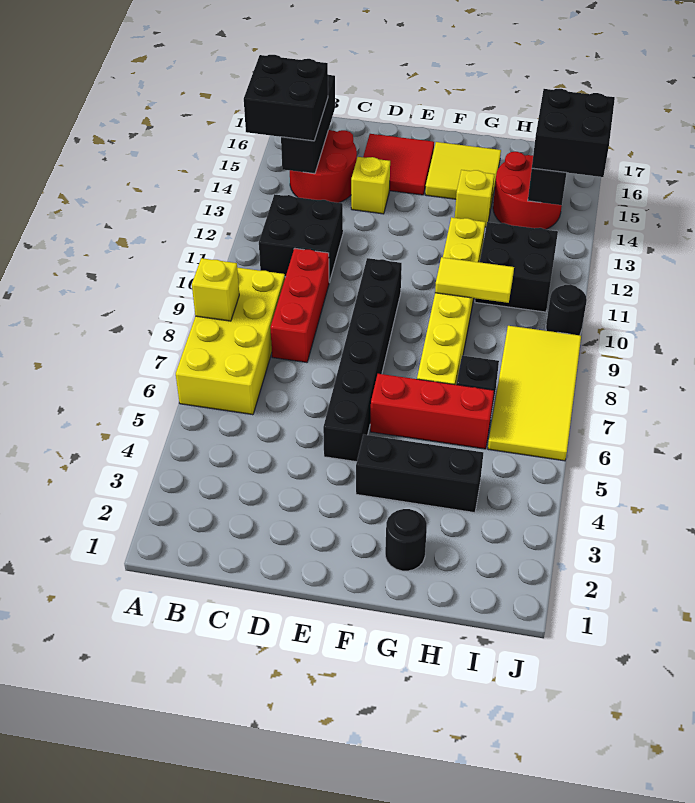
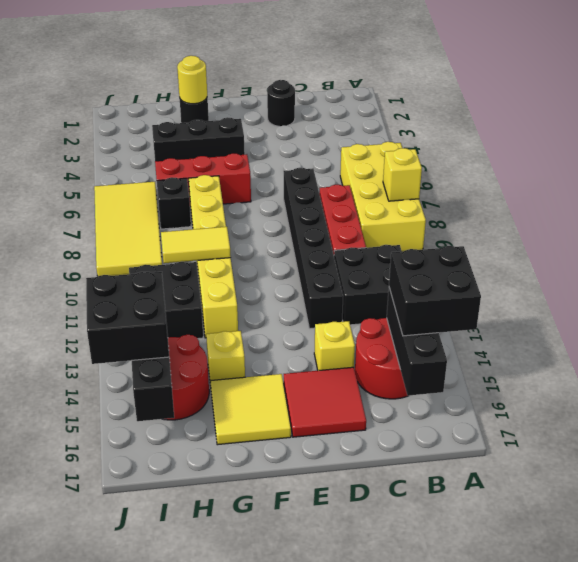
black brick E5:E10 level 1 -> black brick D7:D12 level 1
none -> yellow round brick G2 level 2
black round brick J10 level 1 -> black round brick D2 level 1

